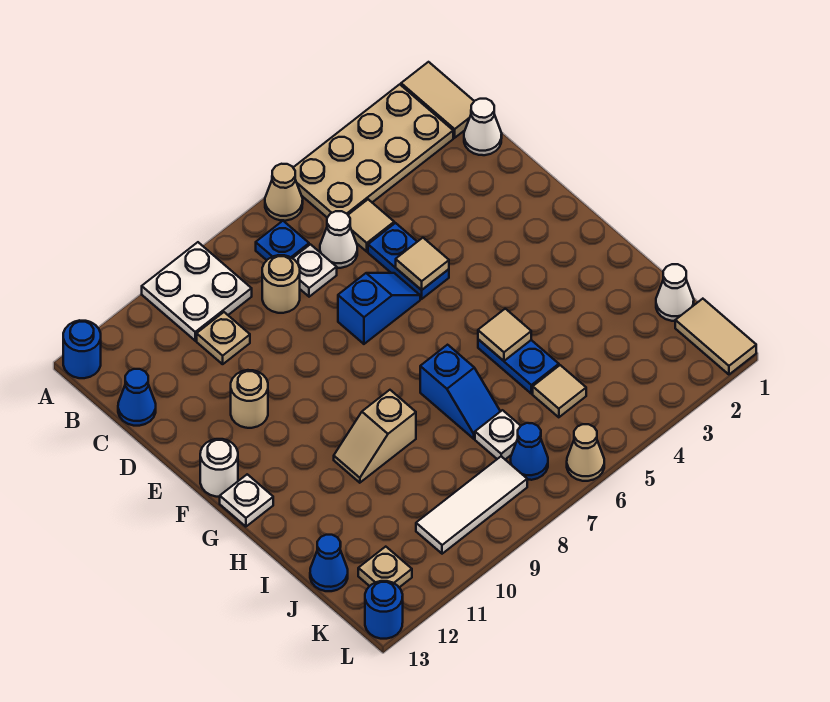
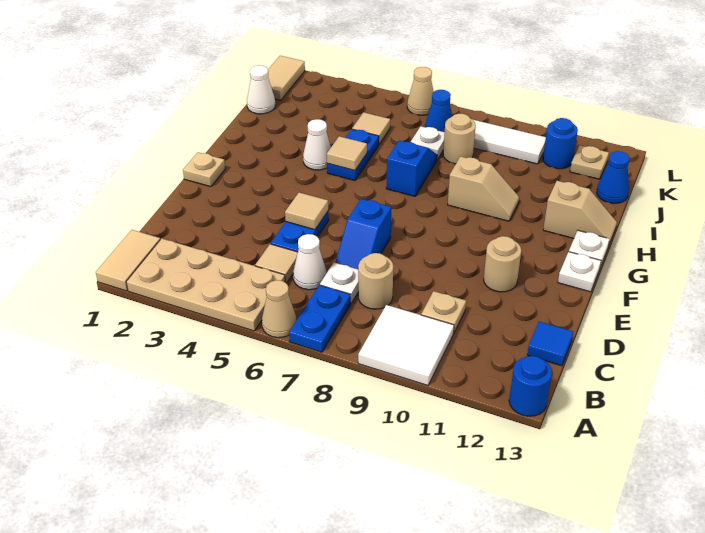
white plate A9:B10 level 1 -> white tile A9:B10 level 1
blue plate B7 level 1 -> blue plate A7:B7 level 1
white cone C1 level 1 -> white cone H4 level 1
blue cone C13 level 1 -> blue tile C13 level 1
blue slope E6:E7 level 1 top 7 -> blue slope D7:E7 level 1 top E
none -> tan plate F1 level 1
white round brick F13 level 1 -> white plate F13 level 1
none -> tan slope H12:H13 level 1 top 12
none -> tan round brick J8 level 1
blue round brick L13 level 1 -> blue round brick K11 level 1

